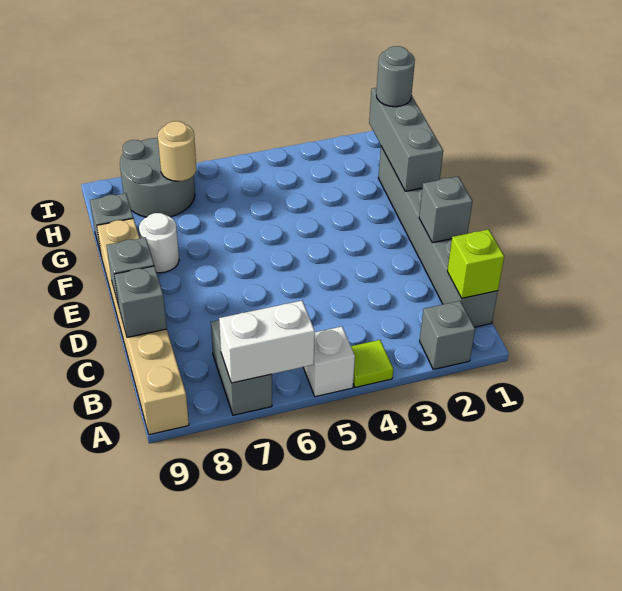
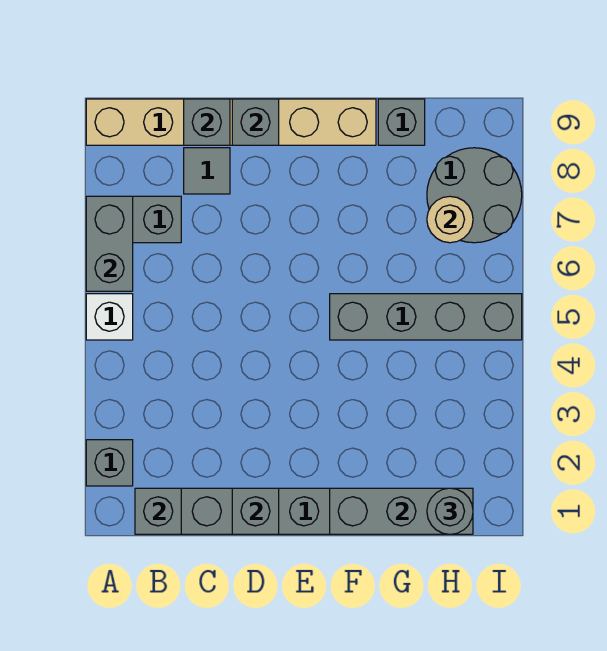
lime tile A4 level 1 -> none
white brick A6:A7 level 2 -> grey brick A6:A7 level 2
lime brick B1 level 2 -> grey brick B1 level 2
none -> grey tile C8 level 1
none -> grey brick F5:I5 level 1
white round brick F8 level 1 -> none

